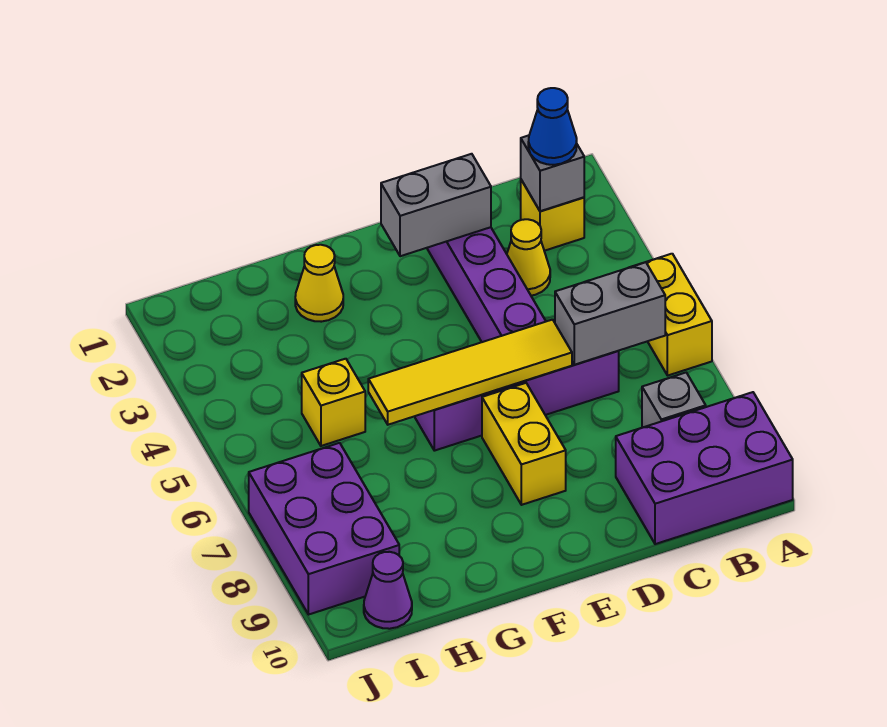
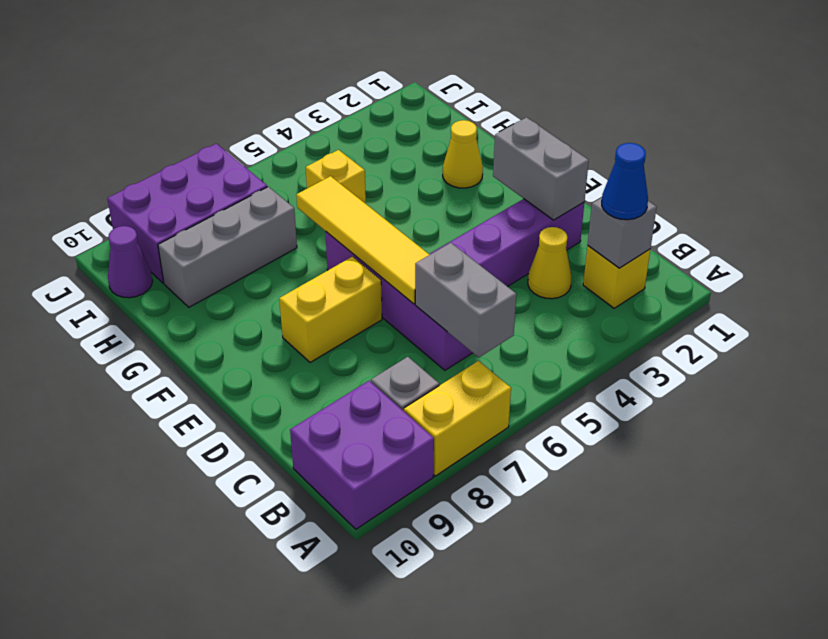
yellow brick A5:A6 level 1 -> yellow brick A7:A8 level 1
purple brick A9:C10 level 1 -> purple brick A9:B10 level 1
none -> grey brick H7:H9 level 1

